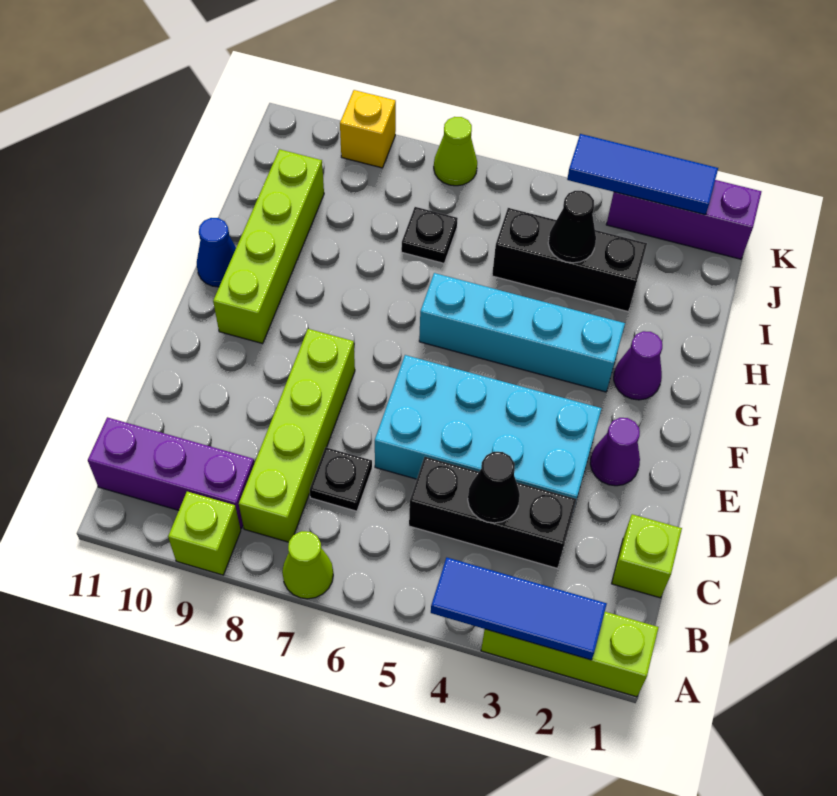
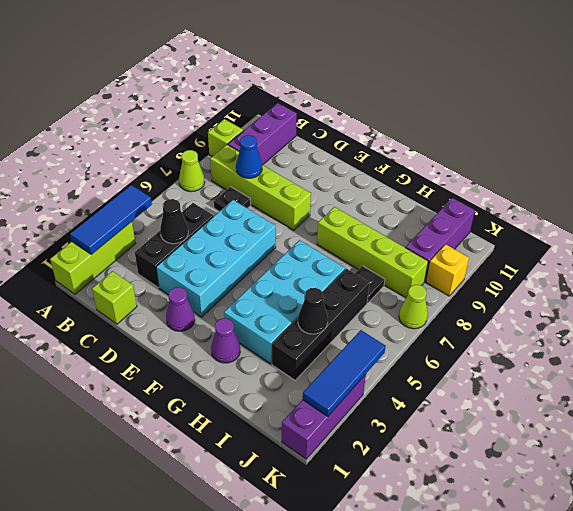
lime brick F10:I10 level 1 -> lime brick G8:J8 level 1
cyan brick G3:G6 level 1 -> cyan brick G3:H6 level 1
blue cone G11 level 1 -> blue cone C8 level 2
black brick I3:I5 level 1 -> black brick I3:I6 level 1
none -> purple brick J9:J11 level 1

